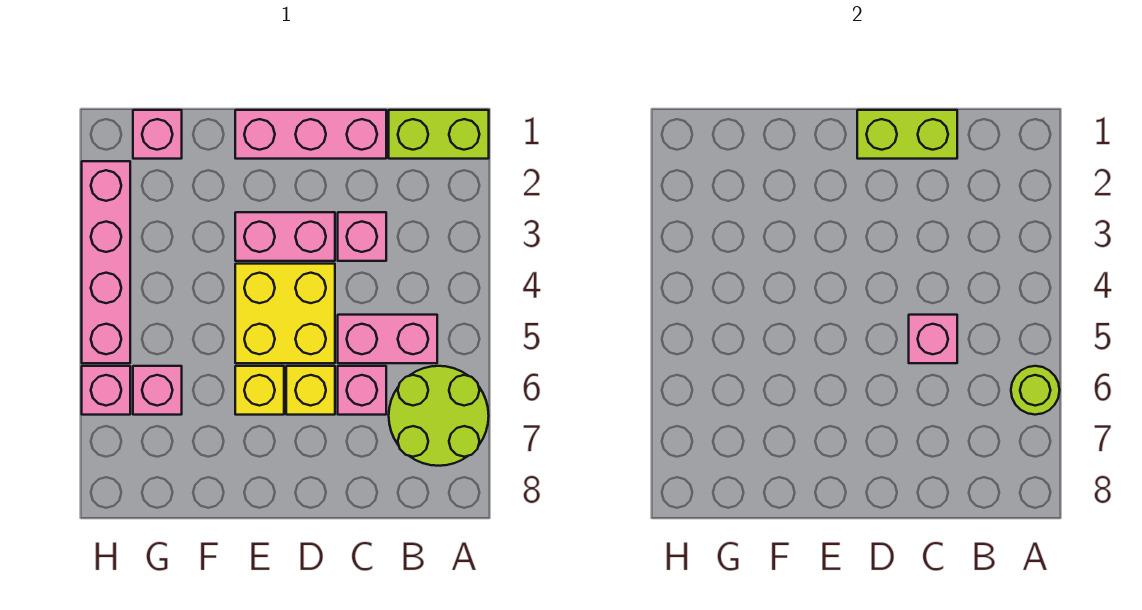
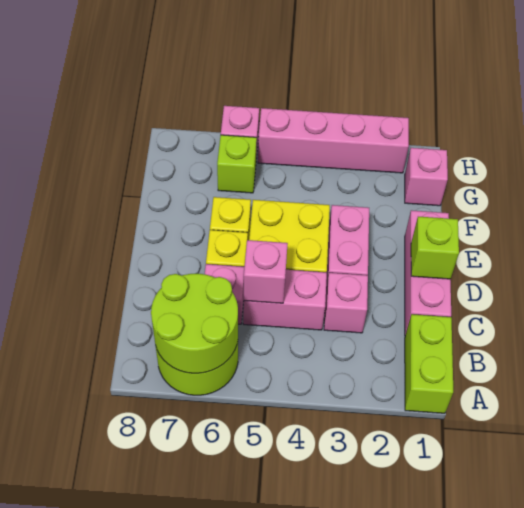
lime round brick A6 level 2 -> lime round brick A6:B7 level 2
pink brick B5:C5 level 1 -> pink brick C4:C5 level 1
lime brick C1:D1 level 2 -> lime brick D1 level 2
pink brick G6 level 1 -> lime brick G6 level 1

